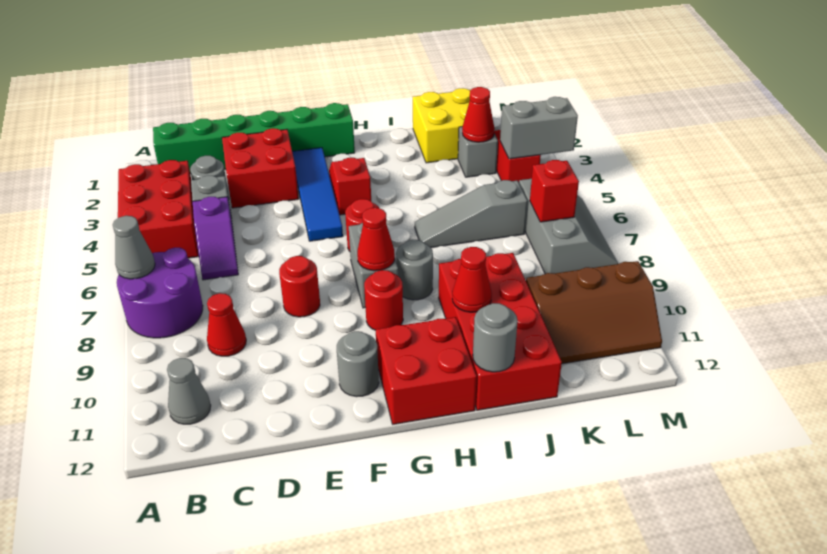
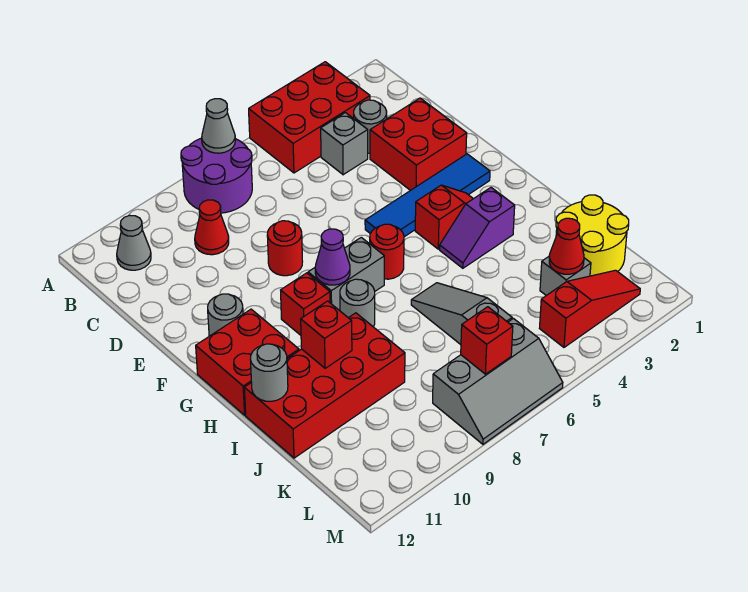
green brick B1:G1 level 1 -> none
purple slope C5:C6 level 1 top 5 -> purple slope H3:H4 level 1 top 3
red cone G8 level 2 -> purple cone G8 level 2
red round brick G9 level 1 -> red brick G9 level 1
red cone I10 level 2 -> red brick I10 level 2
yellow brick J1:K2 level 1 -> yellow round brick J1:K2 level 1
brown slope K10:M11 level 1 top 10 -> none
grey brick L4:M4 level 2 -> none

